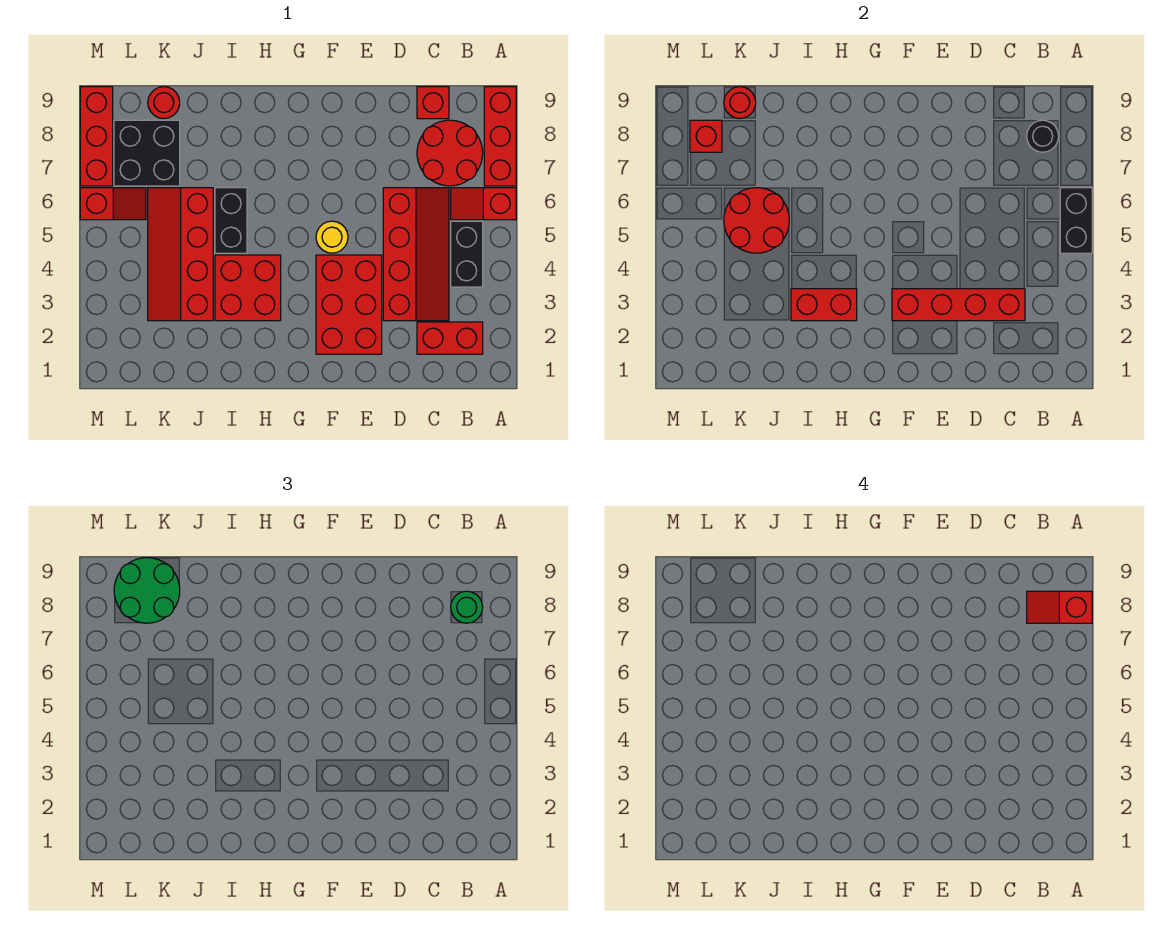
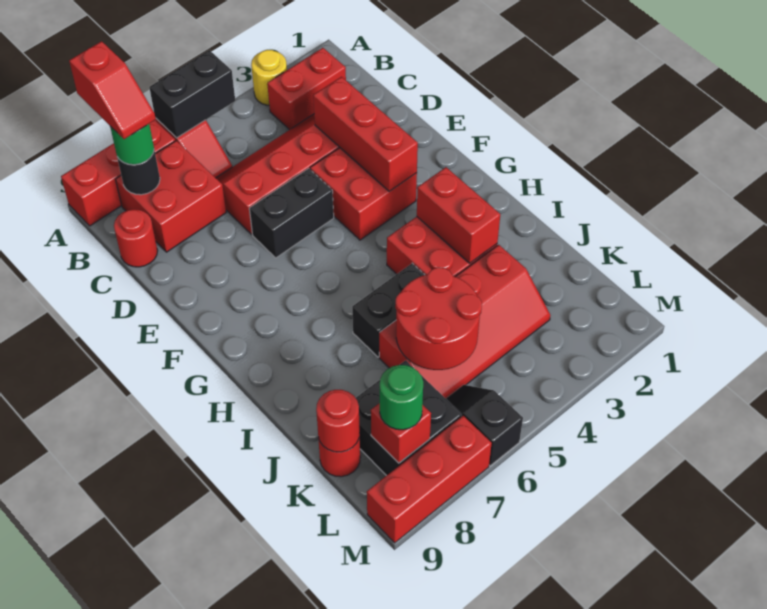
red brick B2:C2 level 1 -> red brick B2:B3 level 1
black brick B4:B5 level 1 -> black brick E5:E6 level 1
red round brick B7:C8 level 1 -> red brick B7:C8 level 1
red brick C3:F3 level 2 -> red brick D3:F3 level 2
red brick C9 level 1 -> red round brick C9 level 1
red brick E2:F4 level 1 -> red brick E3:F4 level 1
yellow round brick F5 level 1 -> yellow round brick A3 level 1
green round brick K8:L9 level 3 -> green round brick L8 level 3
red slope L6:M6 level 1 top M -> black slope L6:M6 level 1 top M

